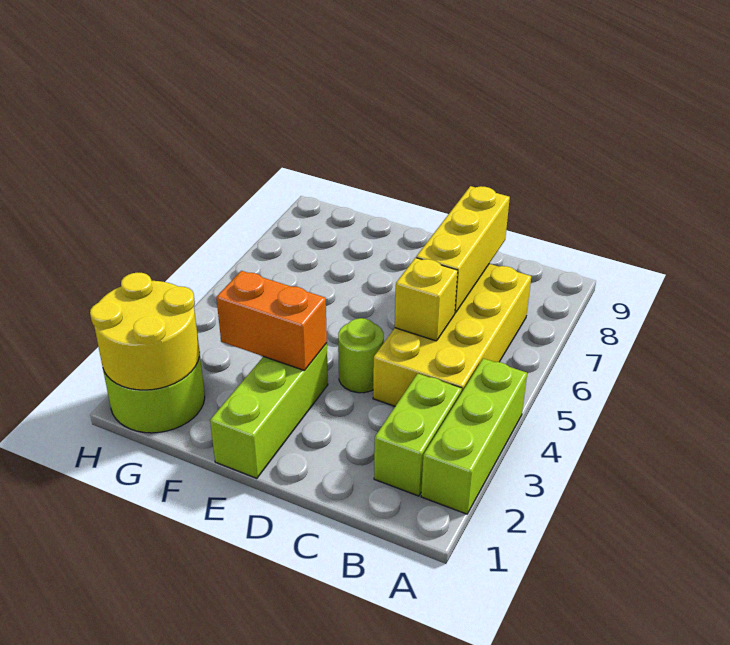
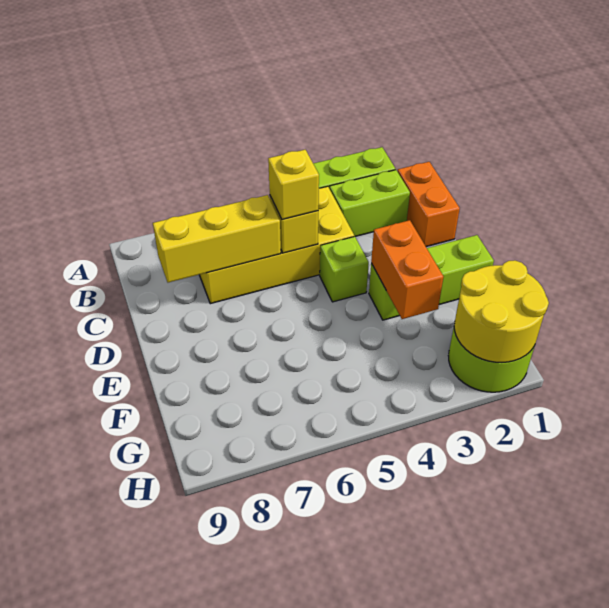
none -> orange brick B1:C1 level 1
none -> yellow brick C5 level 3
lime round brick D4 level 1 -> lime brick D4 level 1

